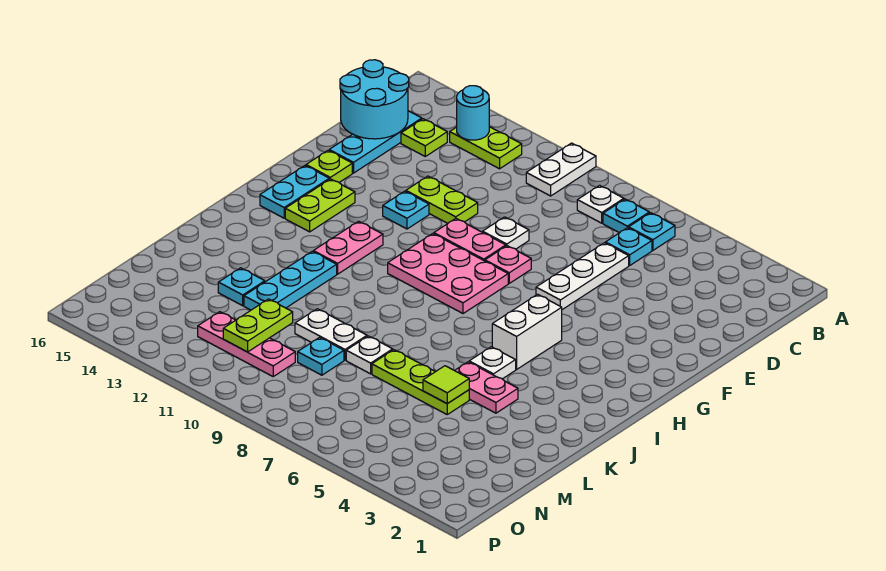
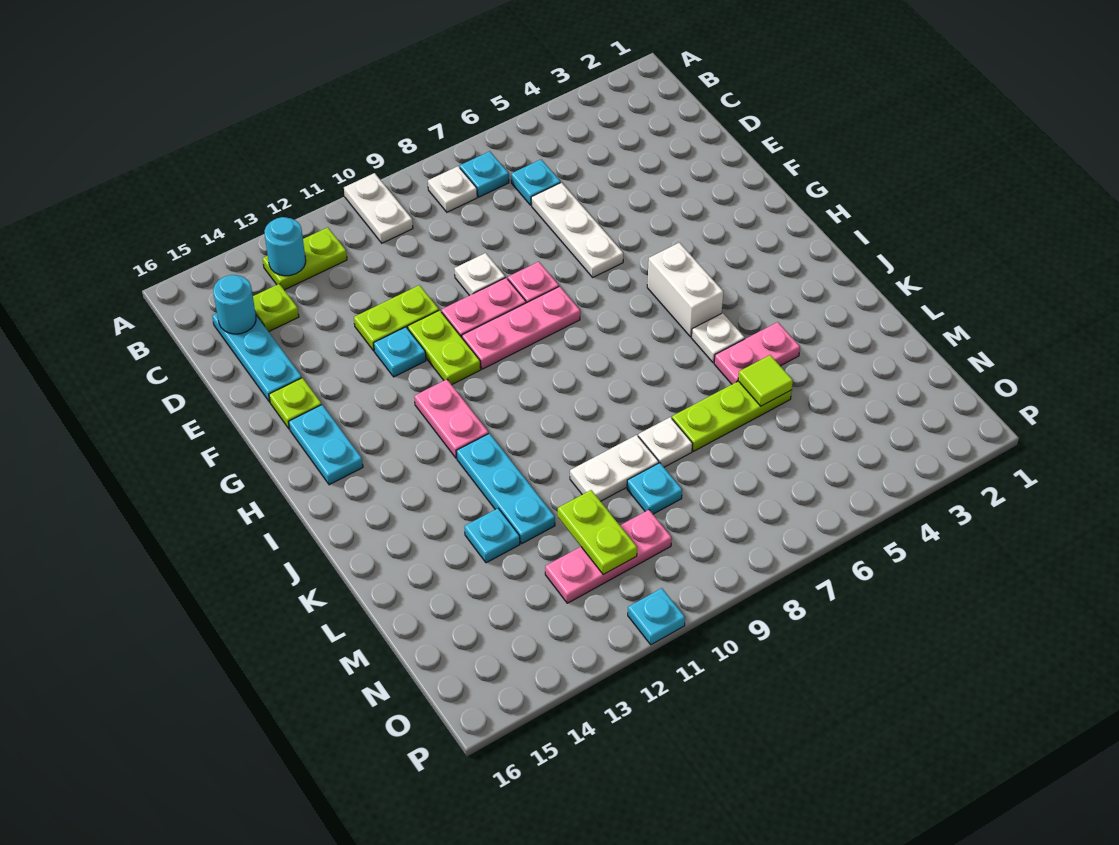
cyan plate B6 level 1 -> cyan plate P11 level 1
cyan round brick C15:D16 level 2 -> cyan round brick C15 level 2
pink plate G8:H10 level 1 -> pink plate G8:G10 level 1
lime plate G14:H14 level 1 -> lime plate F11:G11 level 1

